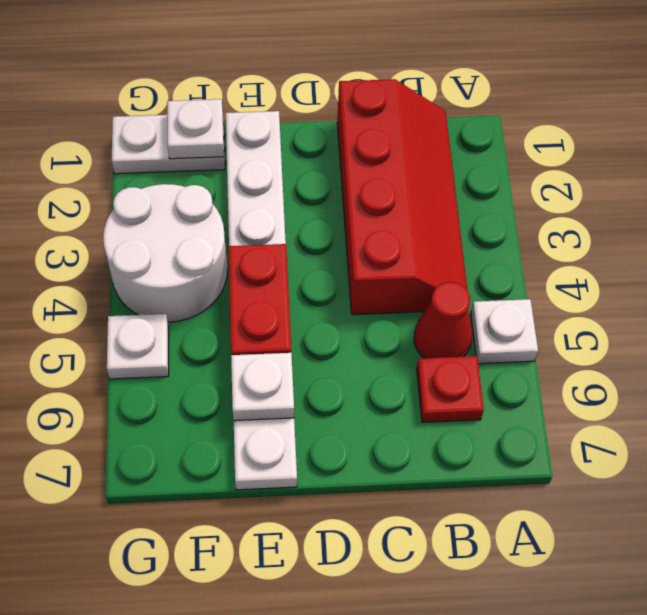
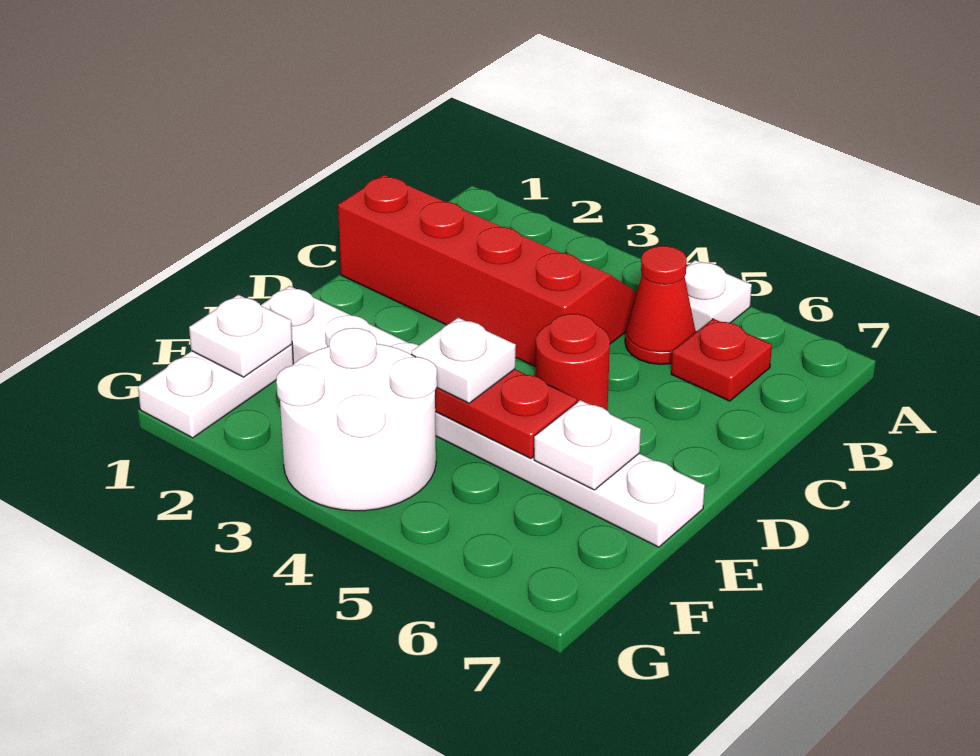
none -> red round brick D5 level 1
white plate G5 level 1 -> white plate E4 level 3

